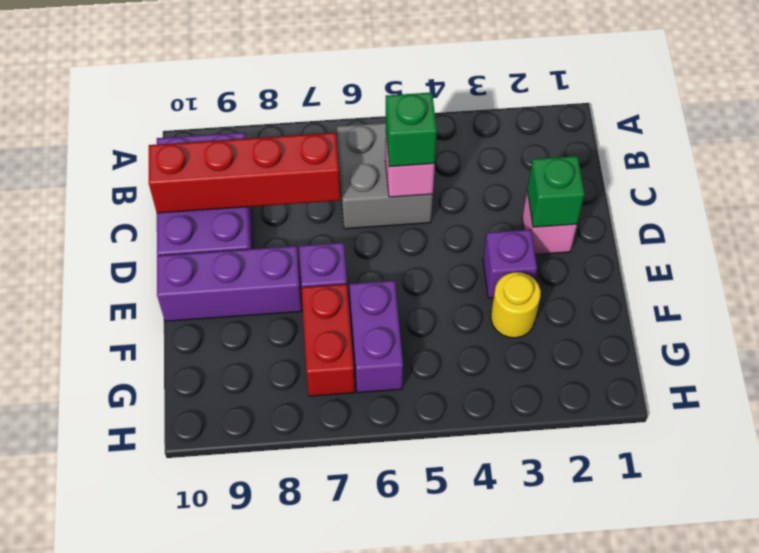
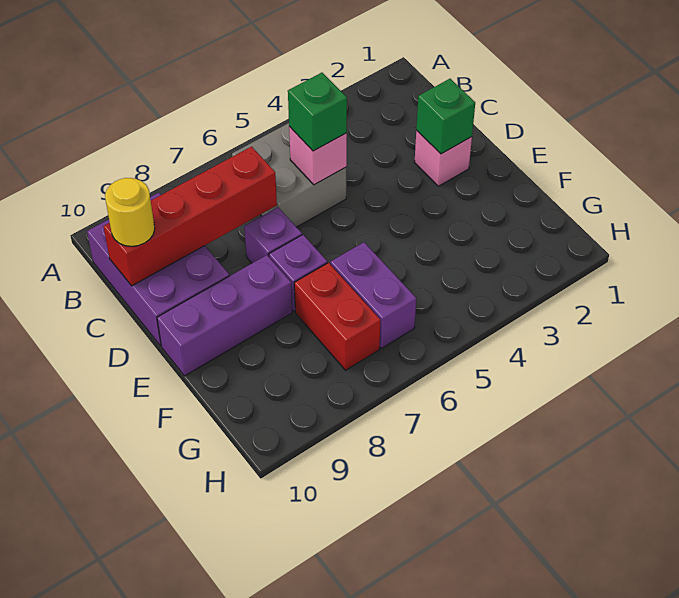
purple brick E3 level 1 -> purple brick D7 level 1
yellow round brick F3 level 1 -> yellow round brick C10 level 3

